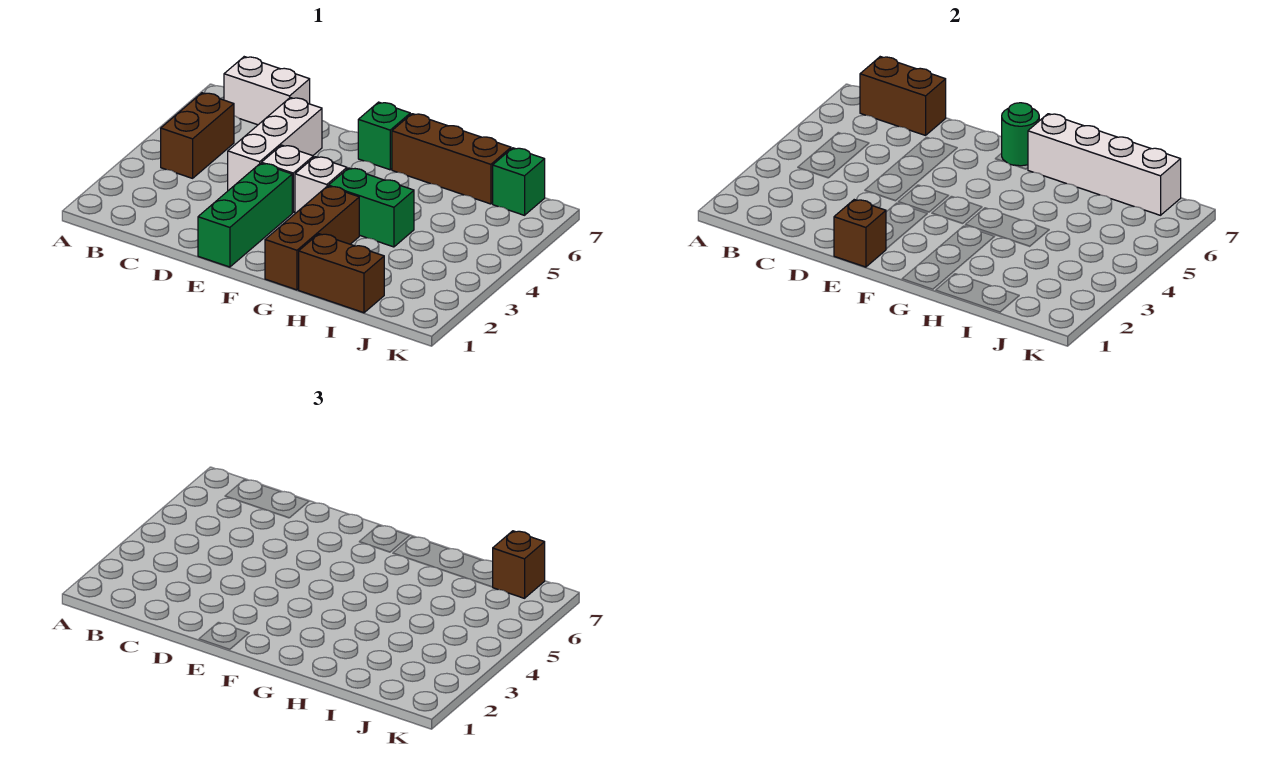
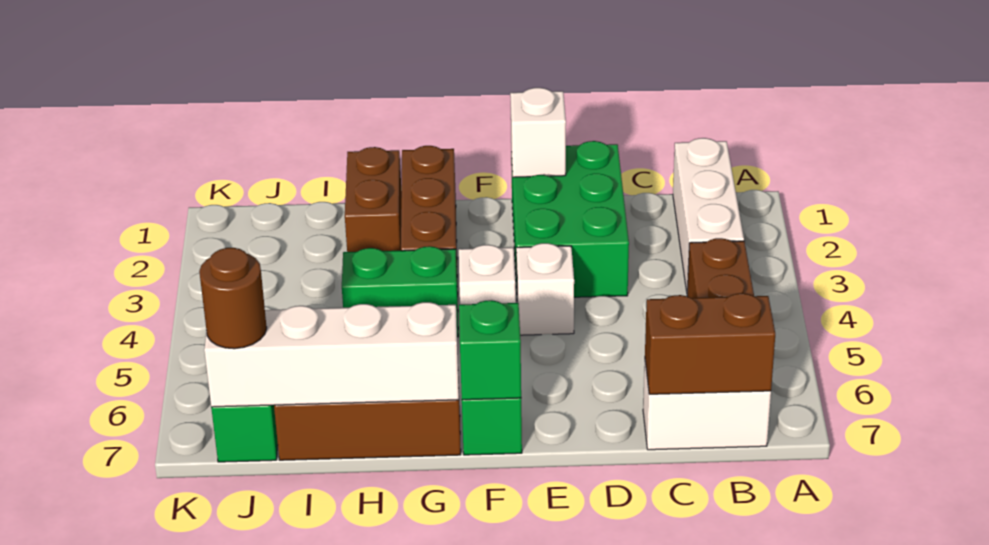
white brick D4:D6 level 1 -> white brick B1:B3 level 1
green brick E1:E3 level 1 -> green brick D1:E3 level 1
brown brick E1 level 2 -> white brick E1 level 2
green round brick F7 level 2 -> green brick F7 level 2
brown brick H1:I1 level 1 -> brown brick H1:H2 level 1
brown brick J7 level 3 -> brown round brick J7 level 3

